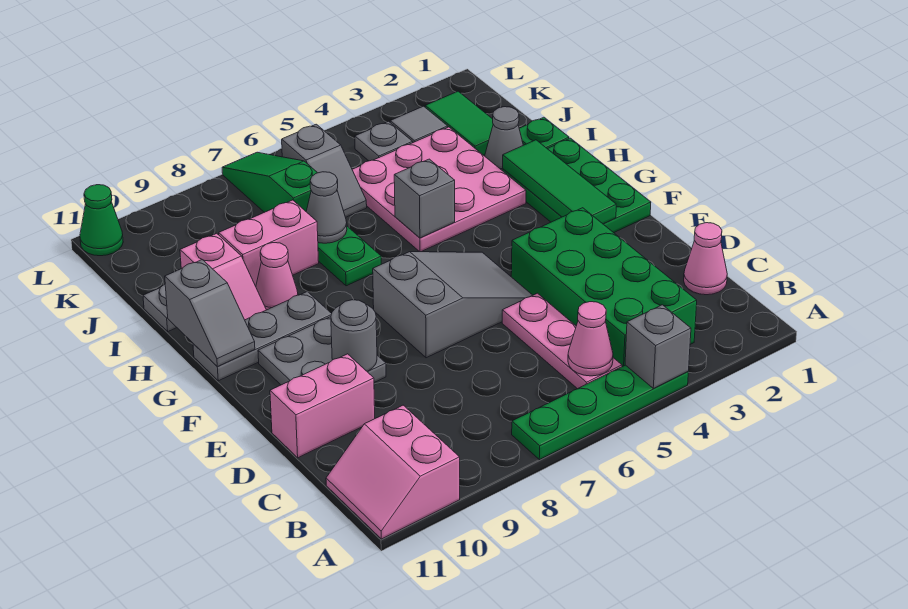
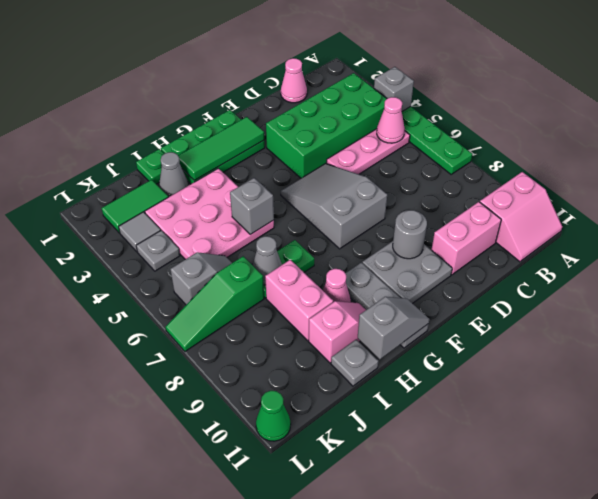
pink brick D10:D11 level 1 -> pink brick C10:D10 level 1

